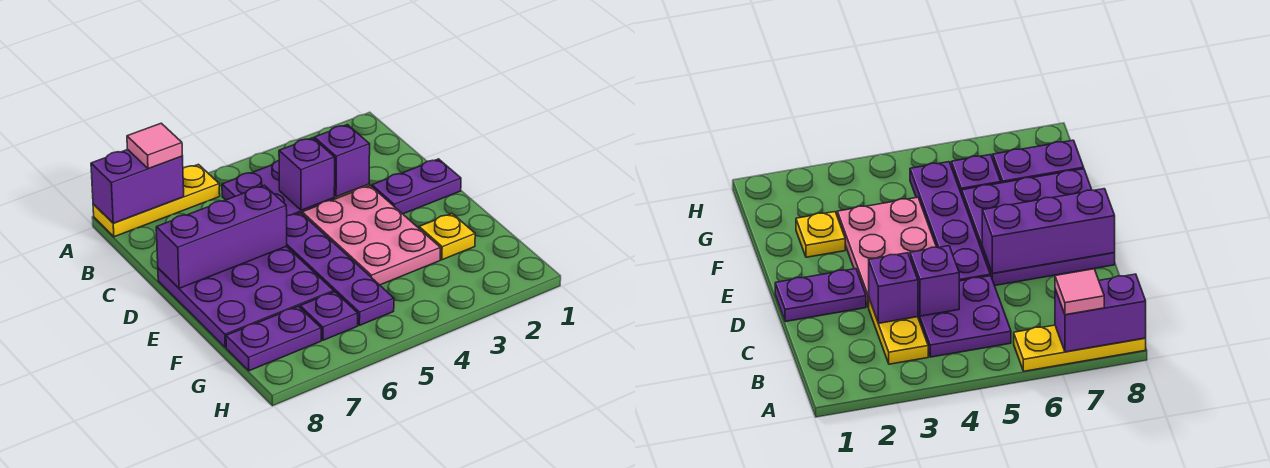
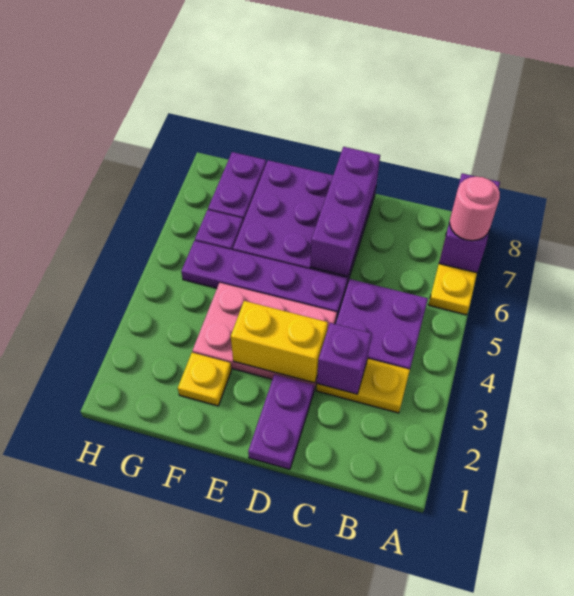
pink tile A7 level 3 -> pink round brick A7 level 3
purple brick C4 level 2 -> none
none -> yellow brick D3:E3 level 2

